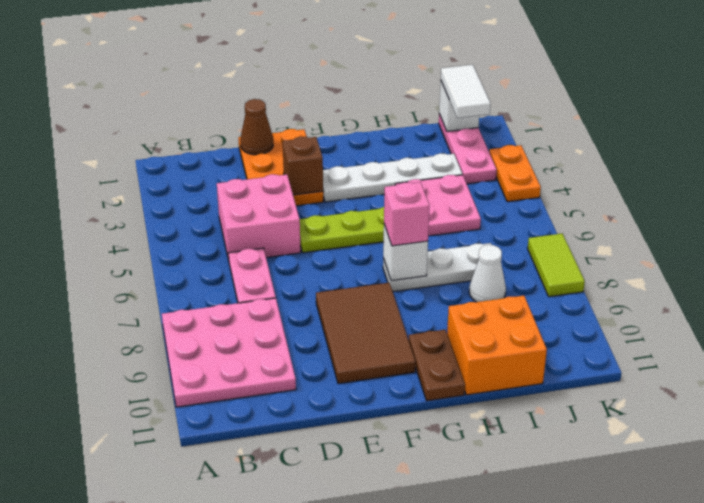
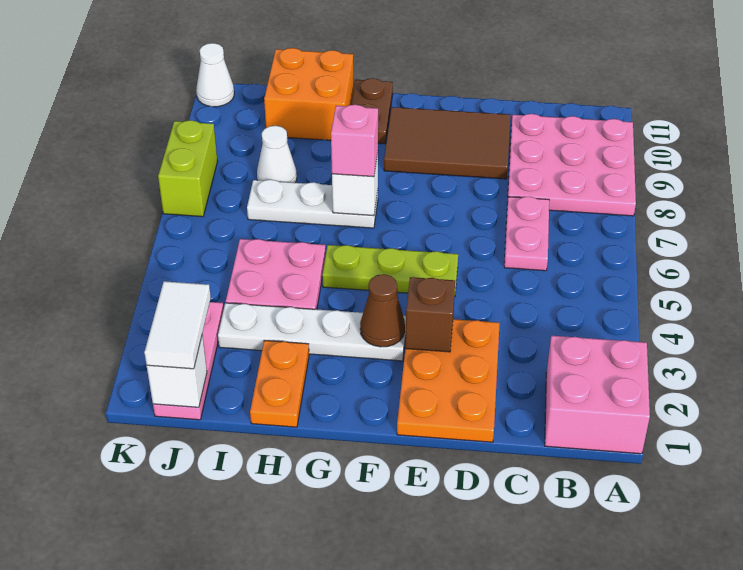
pink brick C4:D5 level 1 -> pink brick A1:B2 level 1
brown cone D1 level 2 -> brown cone F3 level 2
brown tile E8:F10 level 1 -> brown tile D9:F10 level 1
orange plate K3:K4 level 1 -> orange plate H1:H2 level 1
lime tile K7:K8 level 1 -> lime brick K7:K8 level 1
none -> white cone K11 level 1

